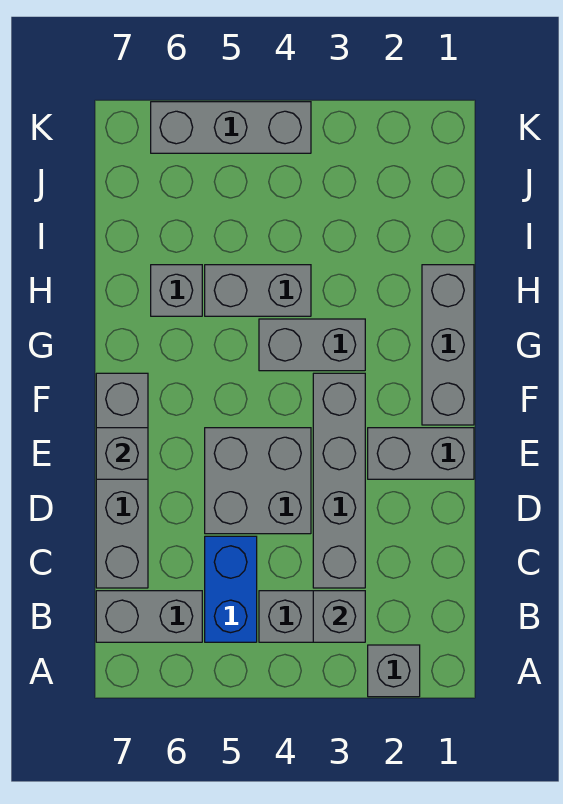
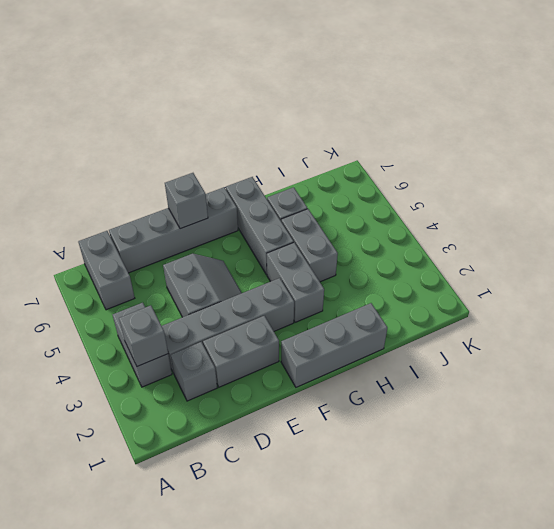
grey brick A2 level 1 -> grey brick C2 level 1
blue brick B5:C5 level 1 -> none
grey brick D4:E5 level 1 -> grey slope D4:E5 level 1 top D
grey brick E1:E2 level 1 -> grey brick D2:E2 level 1
grey brick K4:K6 level 1 -> grey brick G5:G7 level 1

